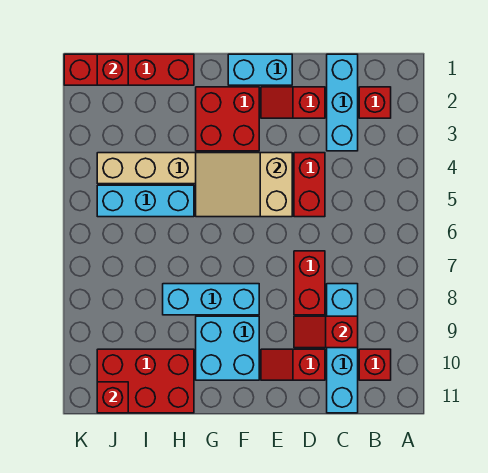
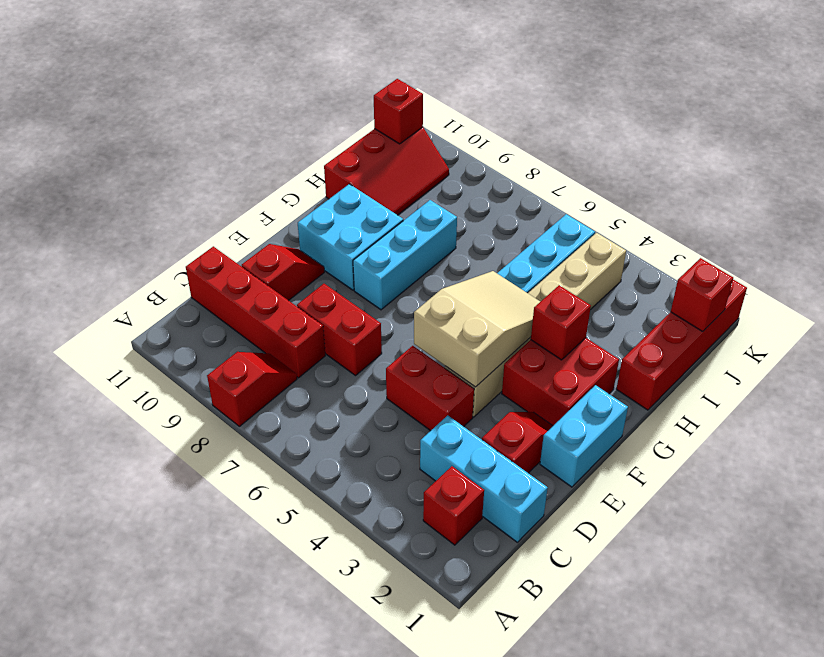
red brick B10 level 1 -> red brick G3 level 2
cyan brick C8:C11 level 1 -> red brick C8:C11 level 1
red slope C9:D9 level 2 top C -> red slope A8:B8 level 1 top A
red brick H10:J11 level 1 -> red slope H10:J11 level 1 top 11

